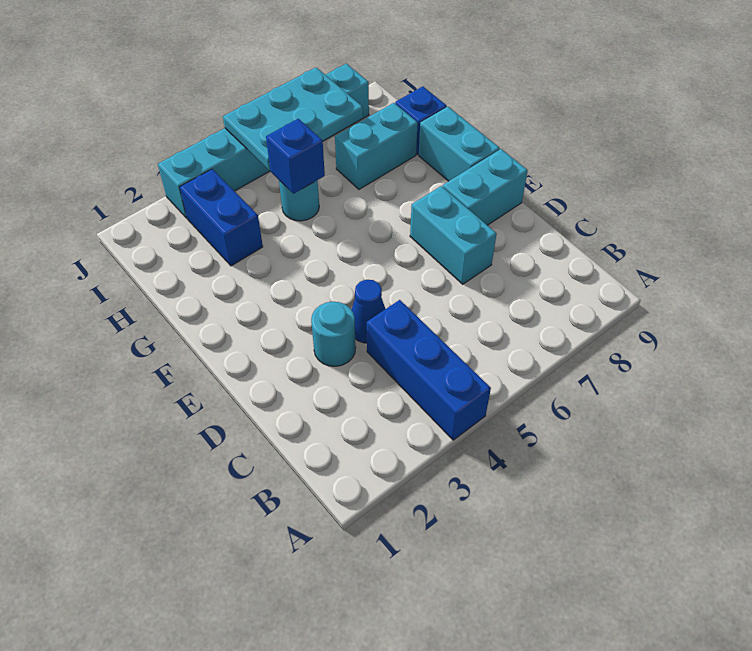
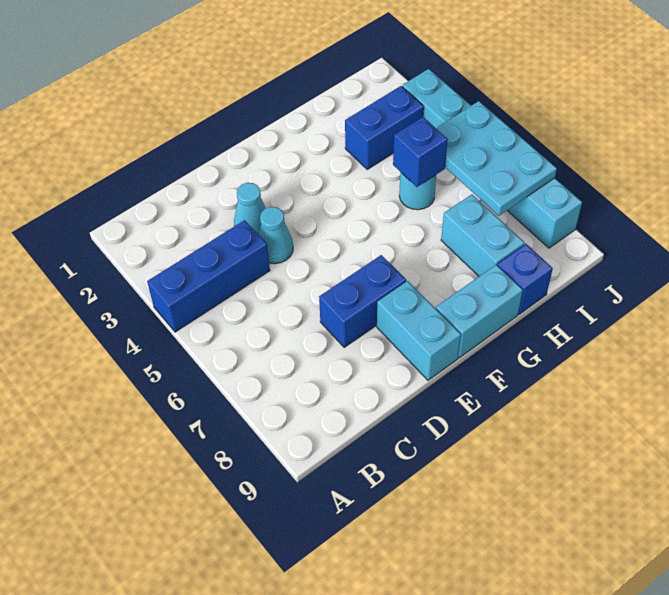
cyan round brick D3 level 1 -> cyan cone D3 level 1
blue cone D4 level 1 -> cyan cone D4 level 1
cyan brick D7:E7 level 1 -> blue brick D7:E7 level 1

